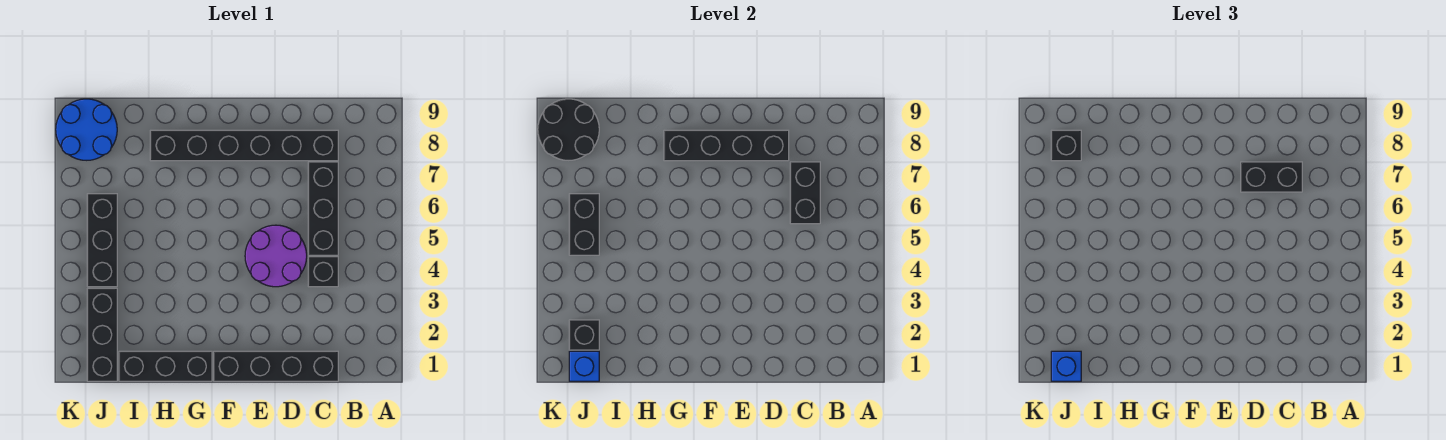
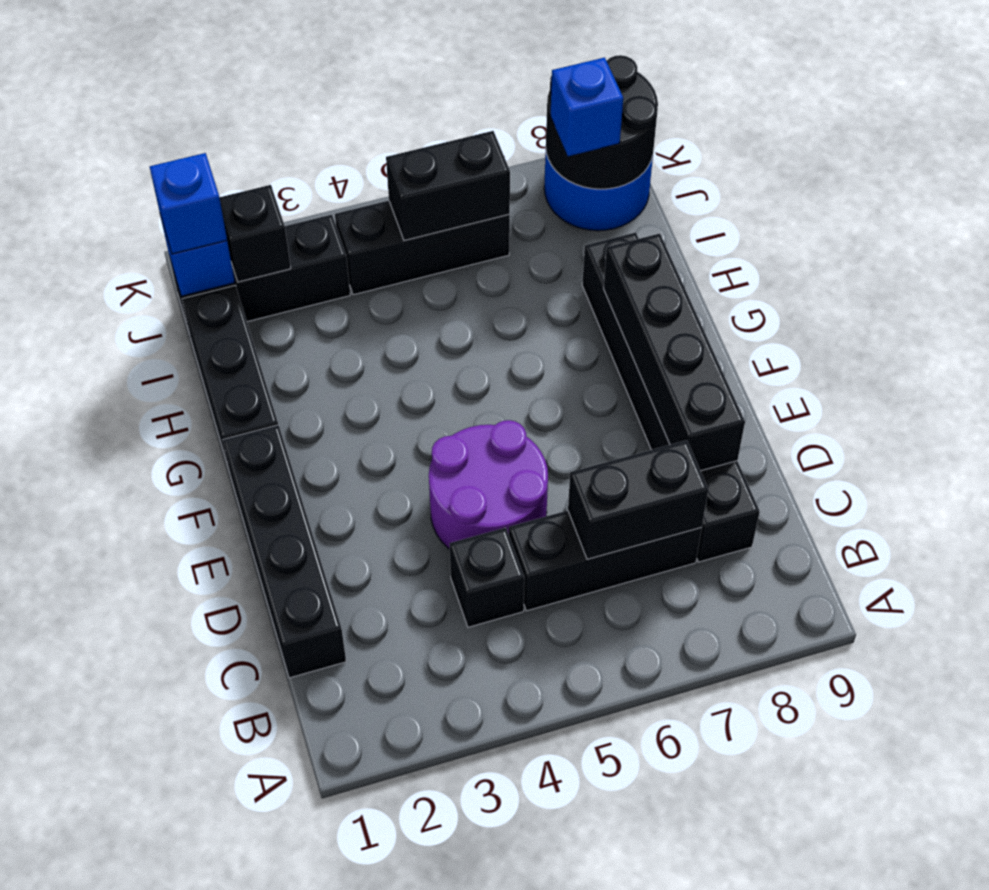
black brick C7:D7 level 3 -> none
black brick J8 level 3 -> blue brick J8 level 3

